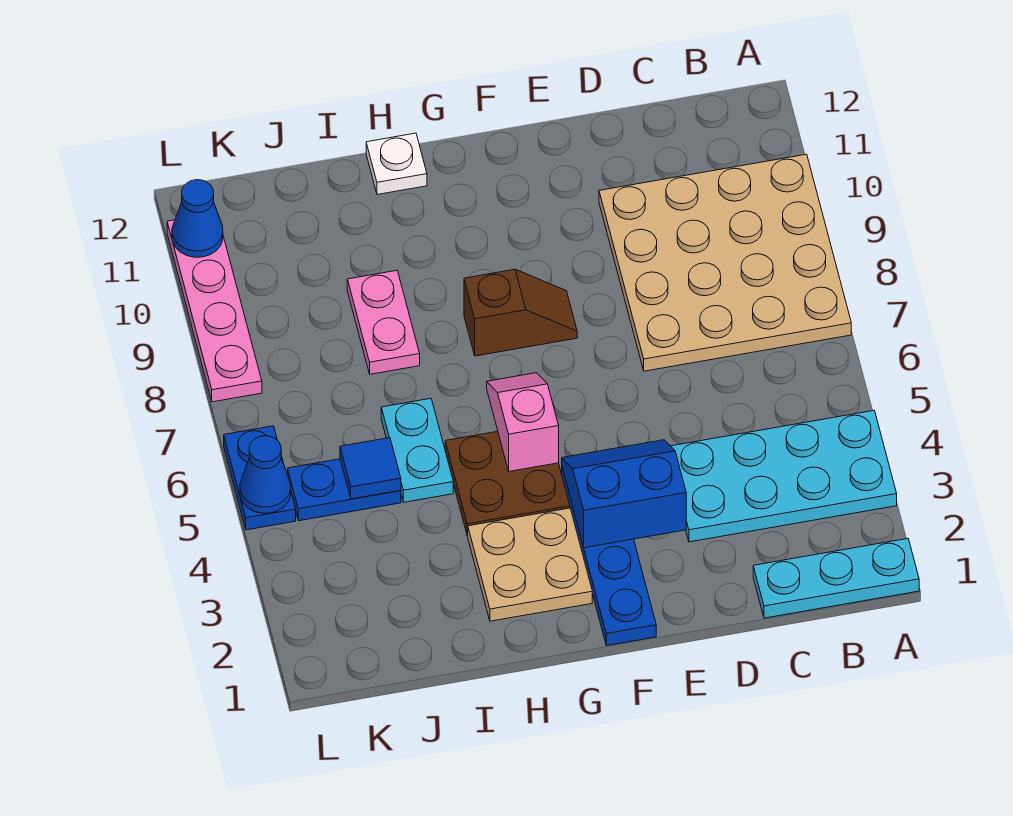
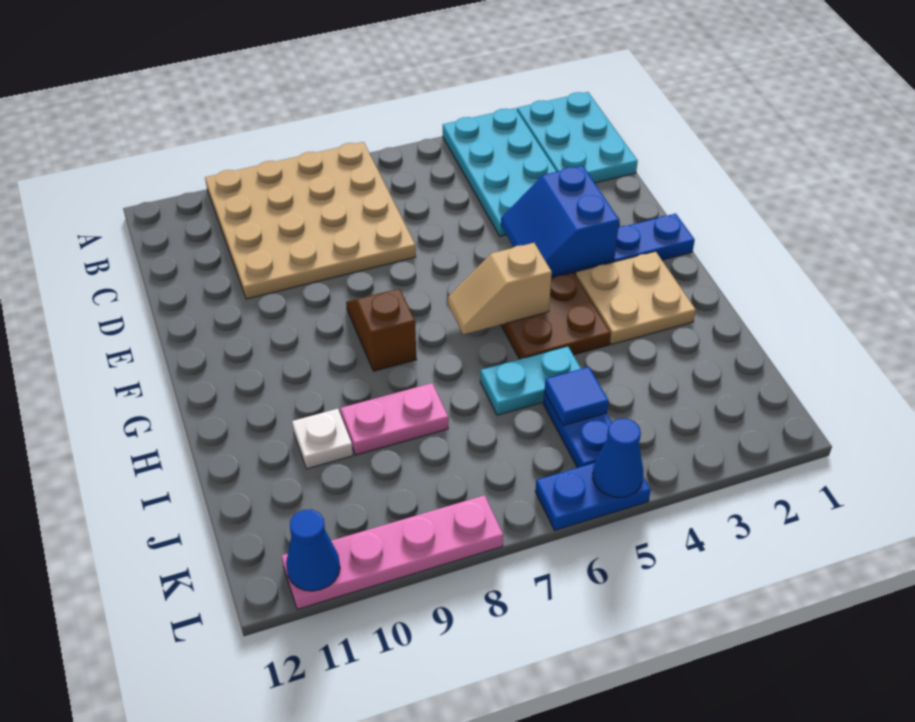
cyan plate A1:C1 level 1 -> cyan plate A1:C2 level 1
pink slope G5:G6 level 2 top 5 -> tan slope G5:G6 level 2 top 5
white plate H12 level 1 -> white plate I10 level 1

